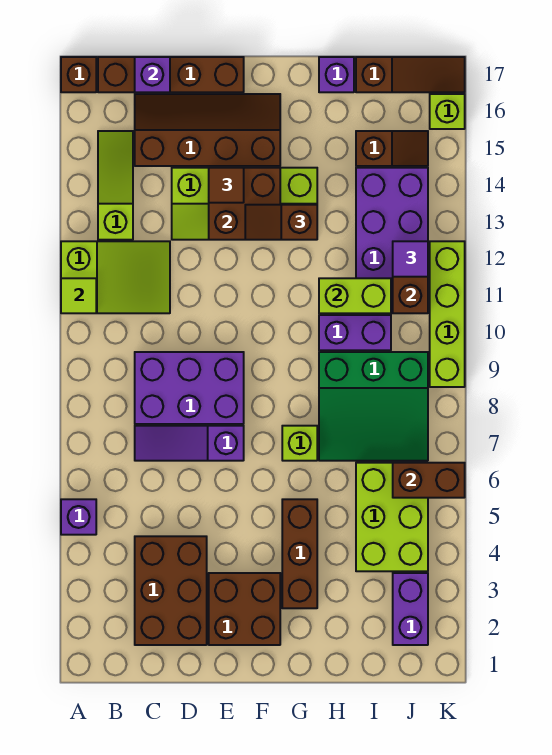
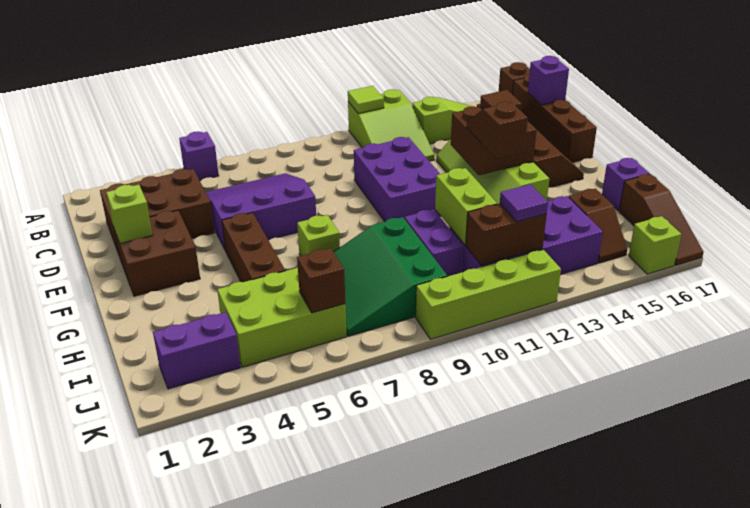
purple slope C7:E7 level 1 top E -> purple slope C5:E7 level 1 top E
purple brick C8:E9 level 1 -> purple brick D10:F11 level 1
none -> lime brick E2 level 2
brown brick G3:G5 level 1 -> brown brick F5:H5 level 1
brown brick J6:K6 level 2 -> brown brick J6 level 2

